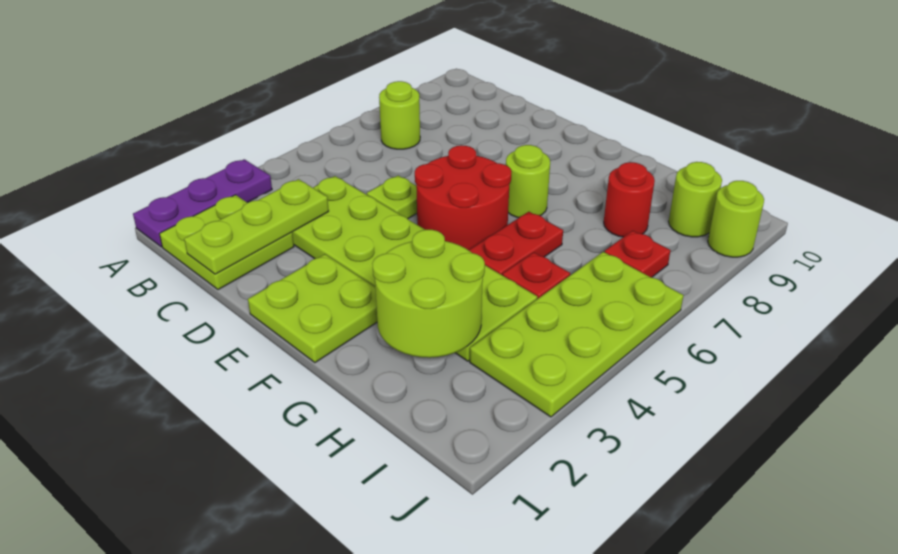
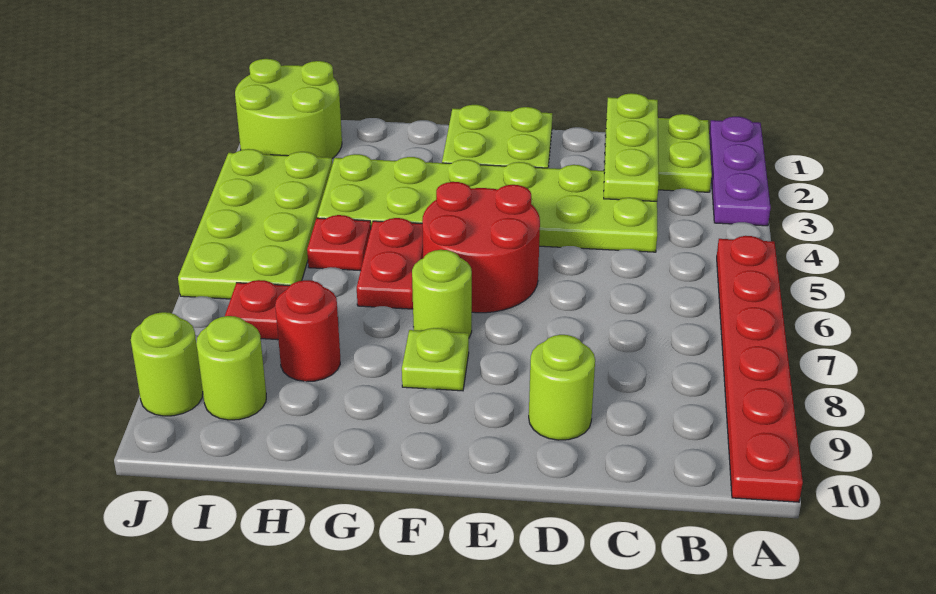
none -> red plate A5:A10 level 1
lime round brick B7 level 1 -> lime round brick D9 level 1
lime plate D5 level 1 -> lime plate F8 level 1
lime round brick G2:H3 level 2 -> lime round brick I1:J2 level 1

